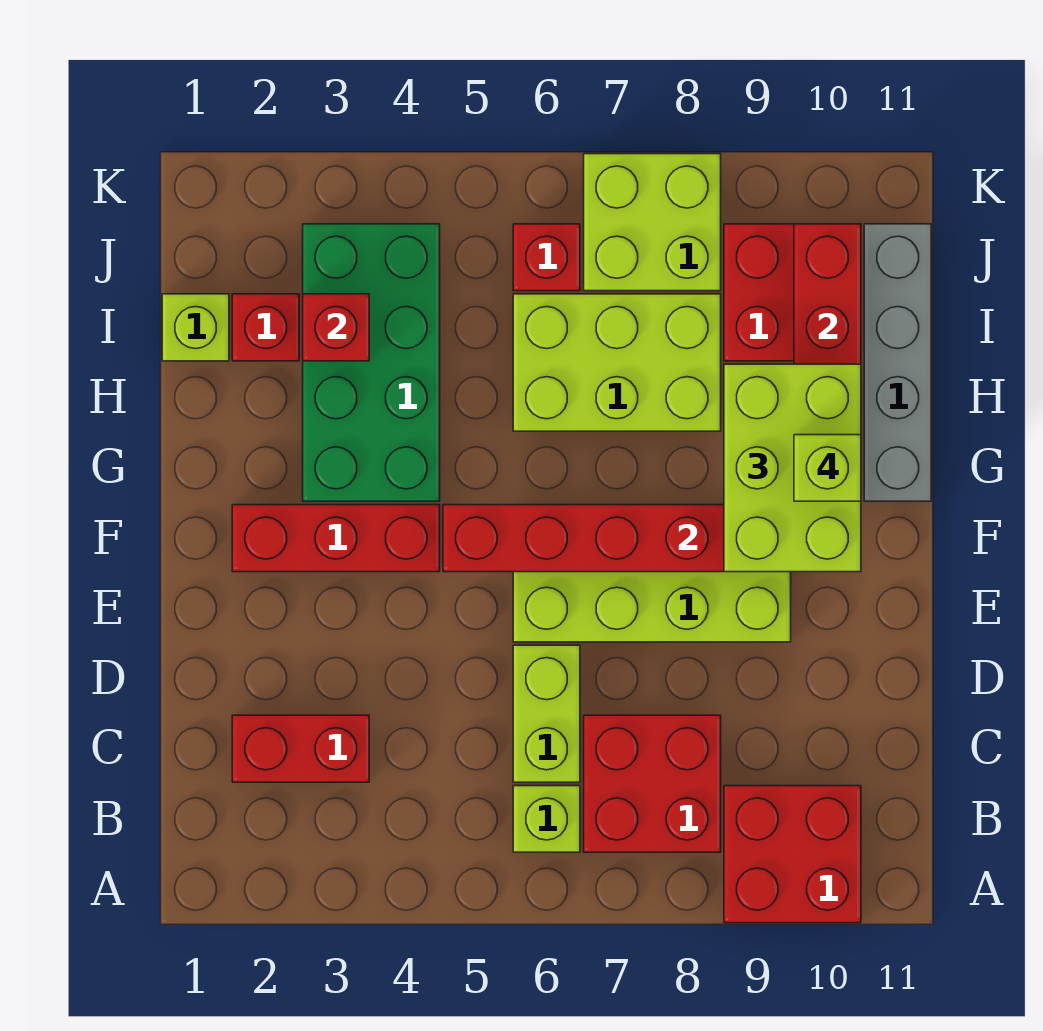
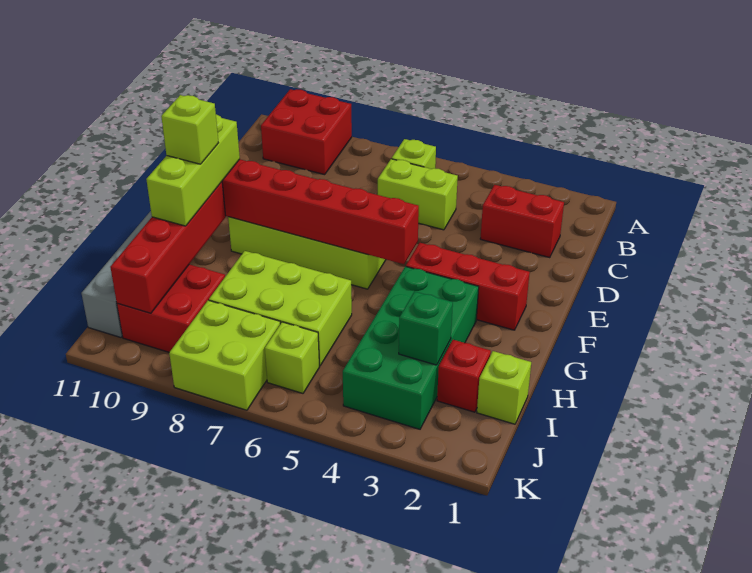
red brick B7:C8 level 1 -> none
lime brick C6:D6 level 1 -> lime brick C5:C6 level 1
lime brick F9:H10 level 3 -> lime brick F10:H10 level 3
red brick I3 level 2 -> green brick I3 level 2
red brick J6 level 1 -> lime brick J6 level 1

